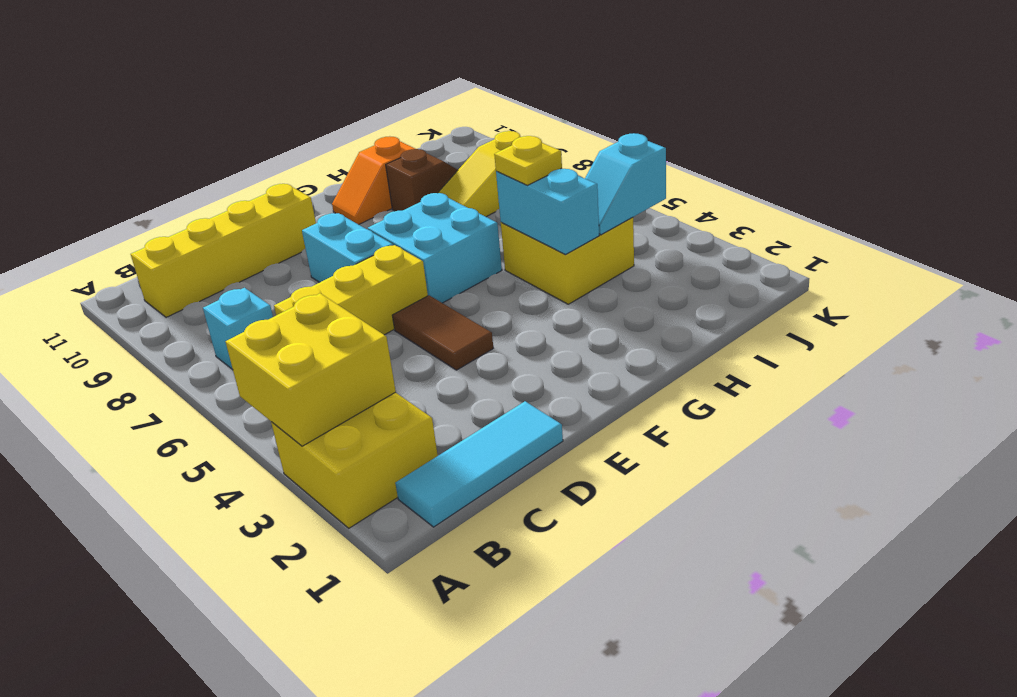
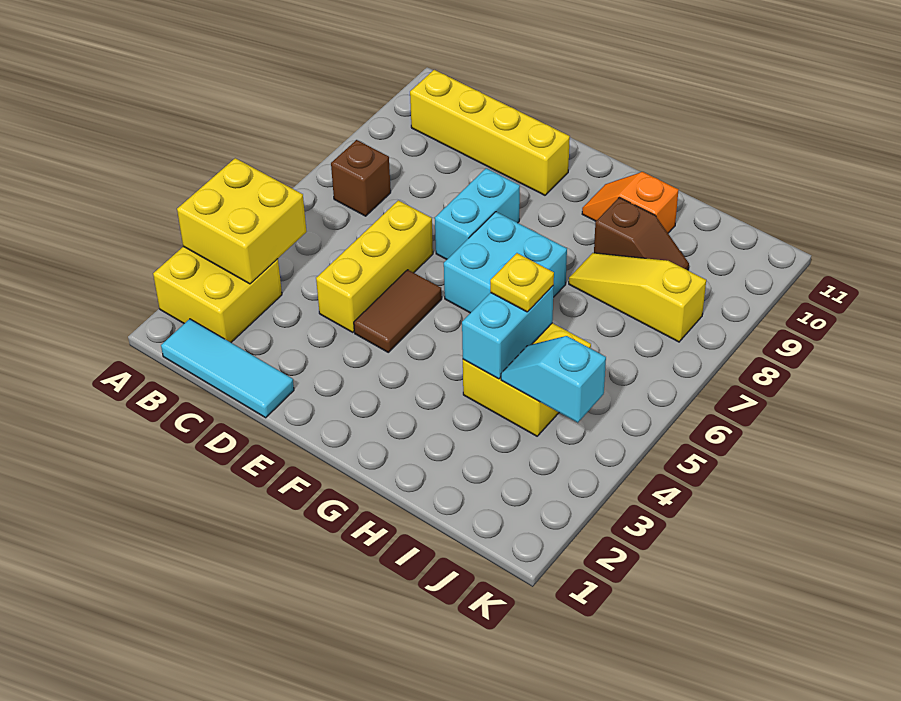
cyan brick B7 level 1 -> brown brick B7 level 1
yellow brick C6:E6 level 1 -> yellow brick D4:D6 level 1

